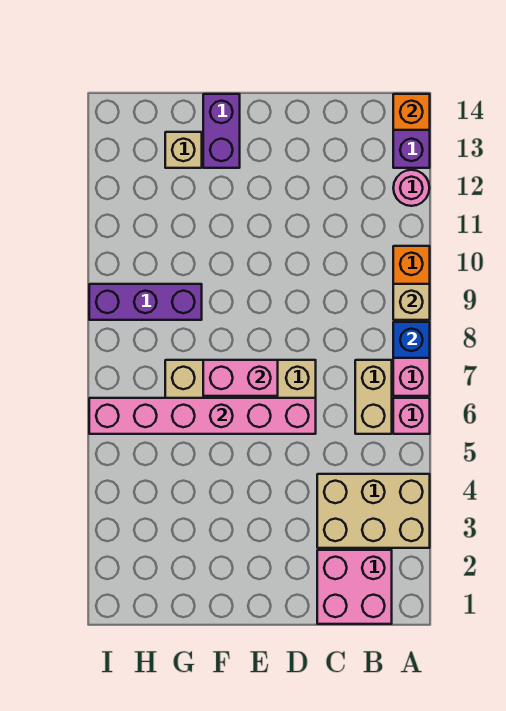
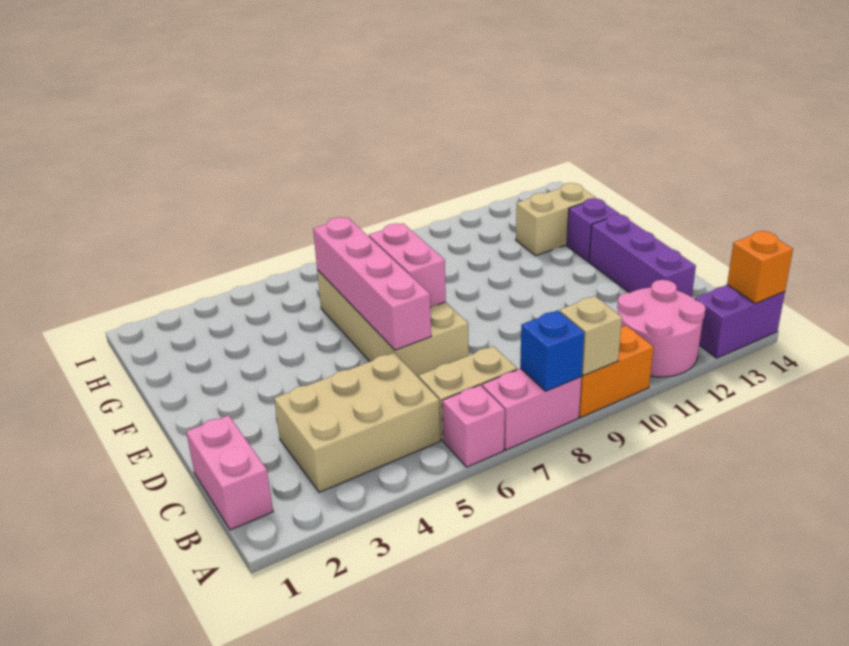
tan brick A3:C4 level 1 -> tan brick B3:C5 level 1
pink round brick A12 level 1 -> pink round brick A11:B12 level 1
pink brick B1:C2 level 1 -> pink brick B1:C1 level 1
pink brick D6:I6 level 2 -> pink brick D6:G6 level 2
purple brick F13:F14 level 1 -> purple brick F13 level 1
purple brick G9:I9 level 1 -> purple brick C13:E13 level 1
tan brick G13 level 1 -> tan brick G12:G13 level 1

